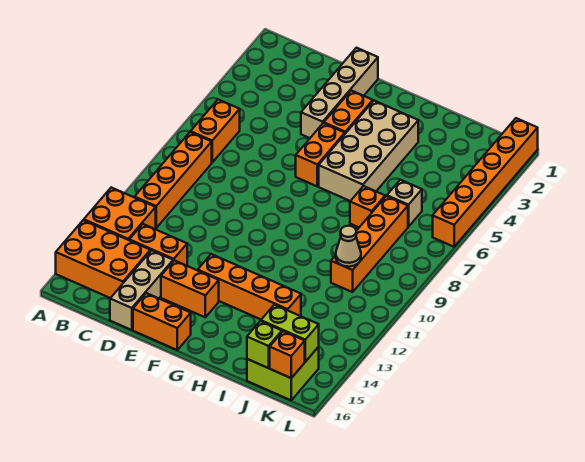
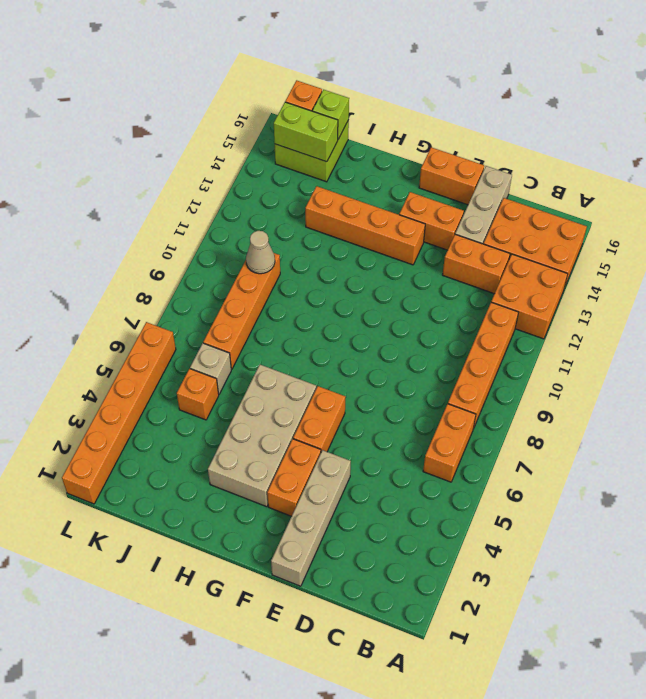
orange brick I7 level 1 -> orange brick J5 level 1

